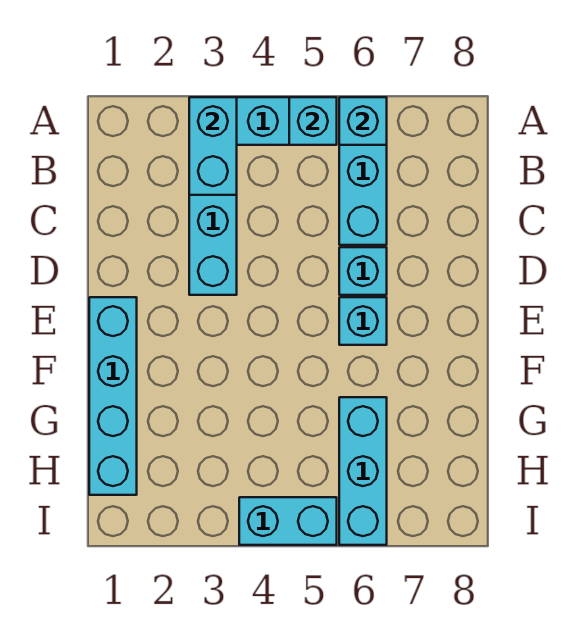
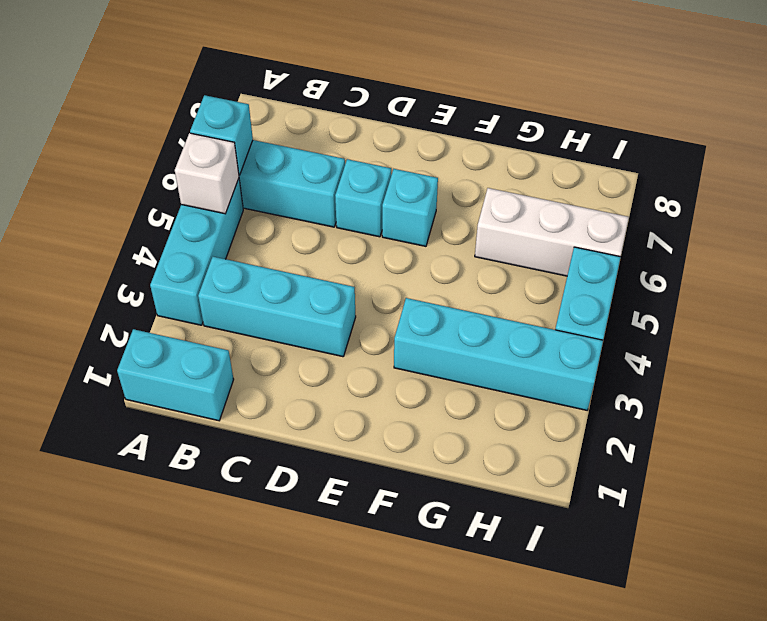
cyan brick A3:B3 level 2 -> cyan brick A1:B1 level 1
cyan brick A5 level 2 -> white brick A5 level 2
cyan brick E1:H1 level 1 -> cyan brick F3:I3 level 1
cyan brick G6:I6 level 1 -> white brick G6:I6 level 1

